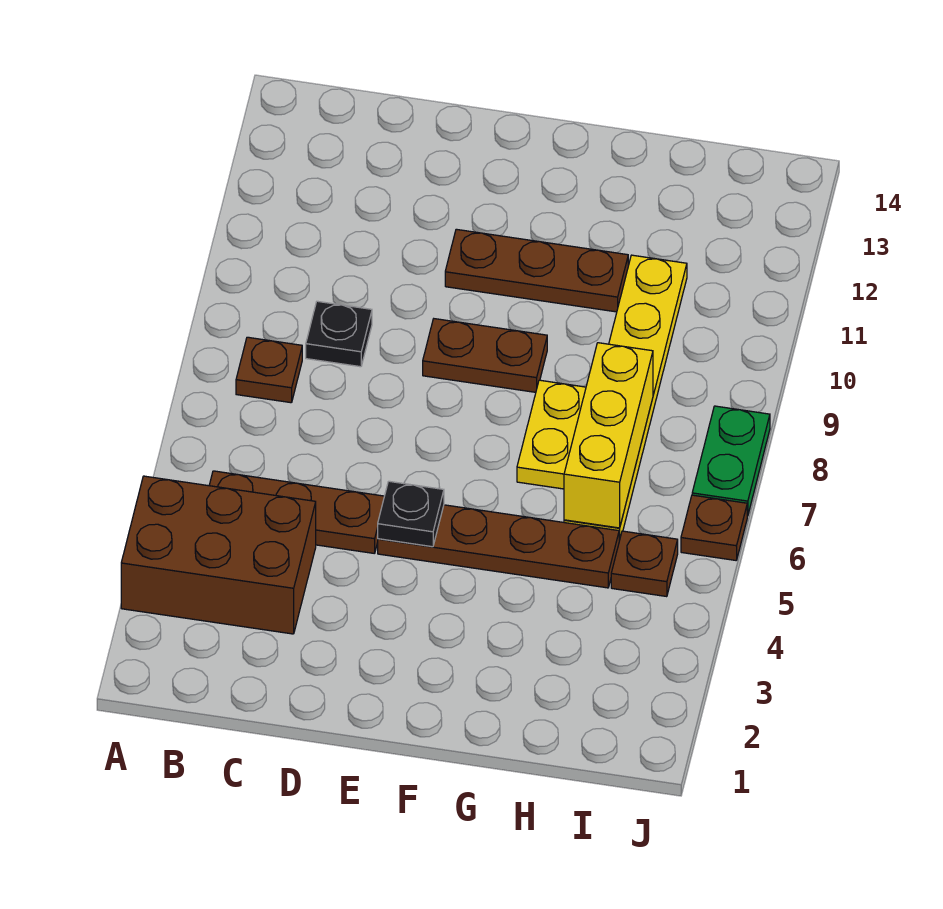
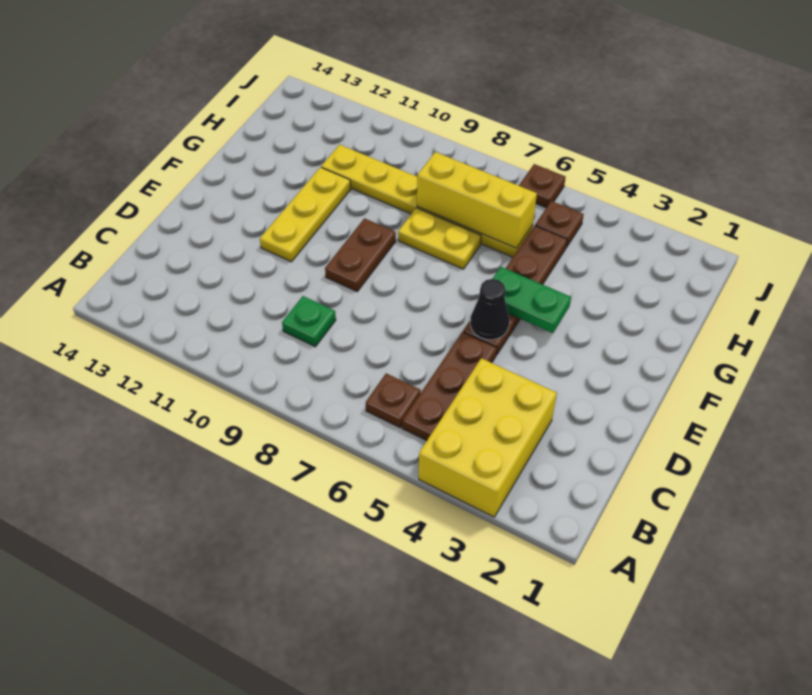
brown brick A3:C4 level 1 -> yellow brick A3:C4 level 1
brown plate B8 level 1 -> brown plate B6 level 1
black plate C9 level 1 -> green plate C9 level 1
black plate E5 level 2 -> black cone E5 level 2
brown plate E11:G11 level 1 -> yellow plate E11:G11 level 1
green plate J7:J8 level 1 -> green plate F4:F5 level 2

